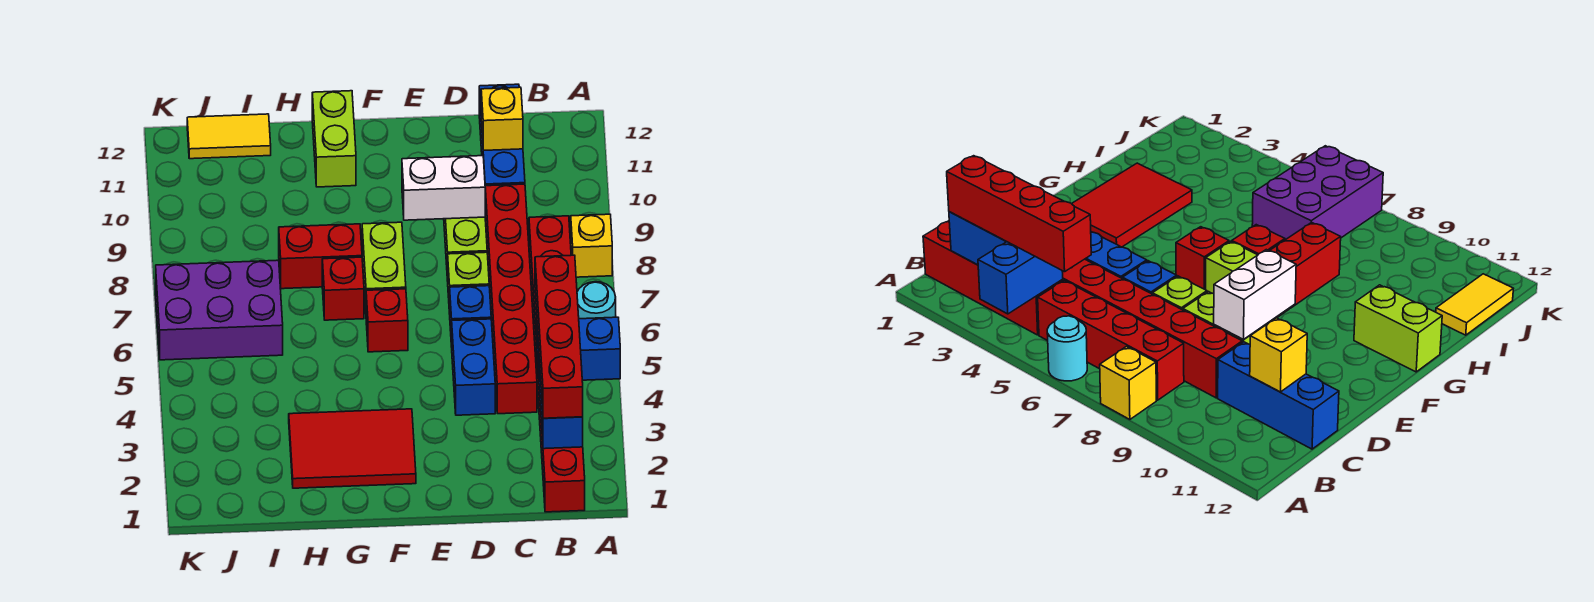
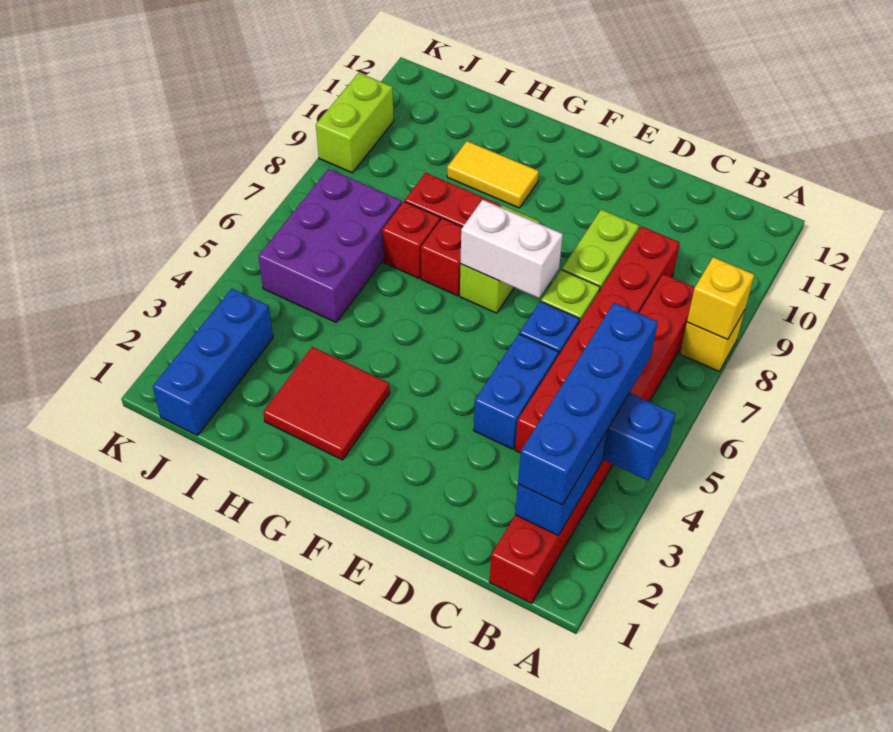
cyan round brick A6 level 1 -> none
red brick B2:B5 level 3 -> blue brick B2:B5 level 3
blue brick C10:C12 level 1 -> blue brick J1:J3 level 1
yellow brick C11 level 2 -> yellow brick A8 level 2
white brick D9:E9 level 2 -> white brick E7:F7 level 2
red tile F2:H3 level 1 -> red tile G2:H3 level 1
red brick F6 level 1 -> red brick H7 level 1
lime brick G11:G12 level 1 -> lime brick K9:K10 level 1
purple brick I6:K7 level 1 -> purple brick I5:J7 level 1
yellow tile I12:J12 level 1 -> yellow tile G10:H10 level 1

